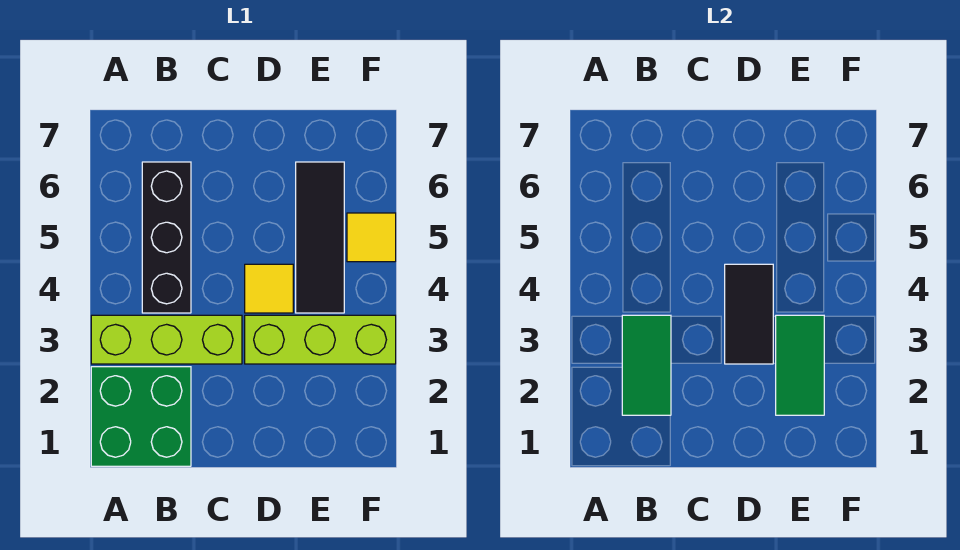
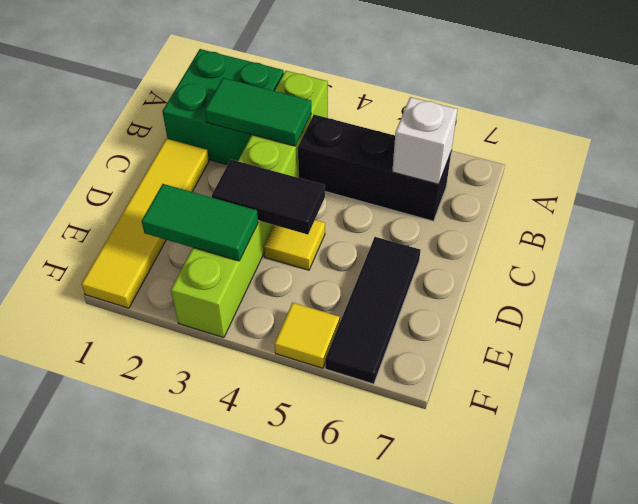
none -> white brick B6 level 2
none -> yellow tile C1:F1 level 1
black tile E4:E6 level 1 -> black tile D6:F6 level 1

